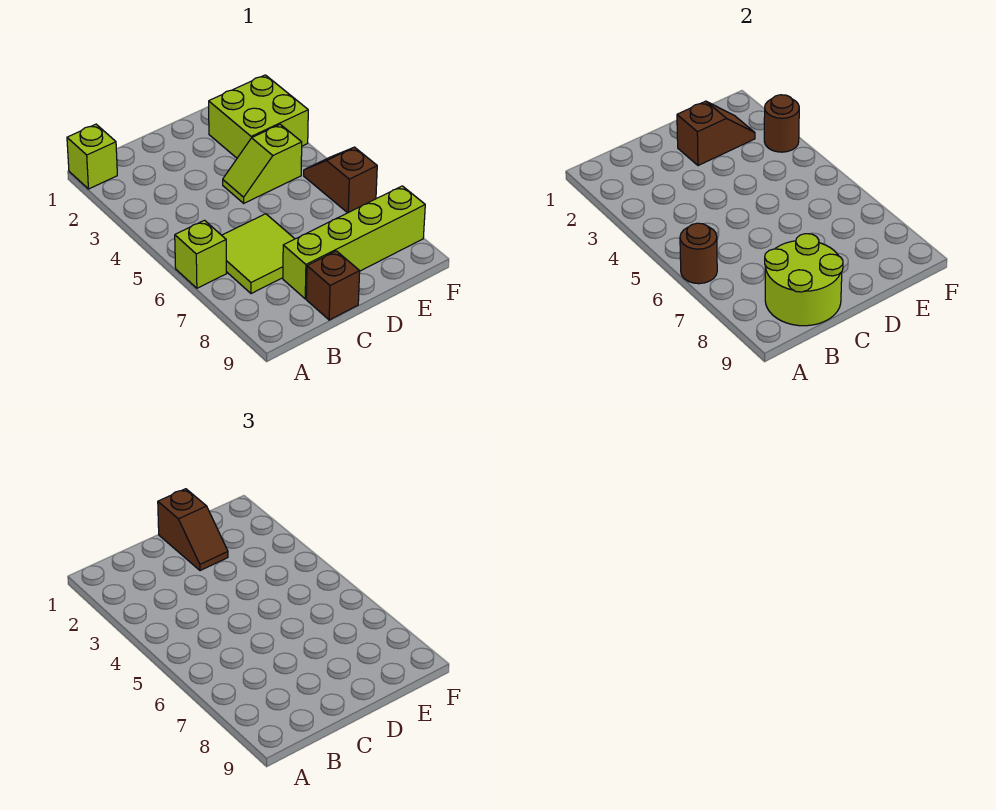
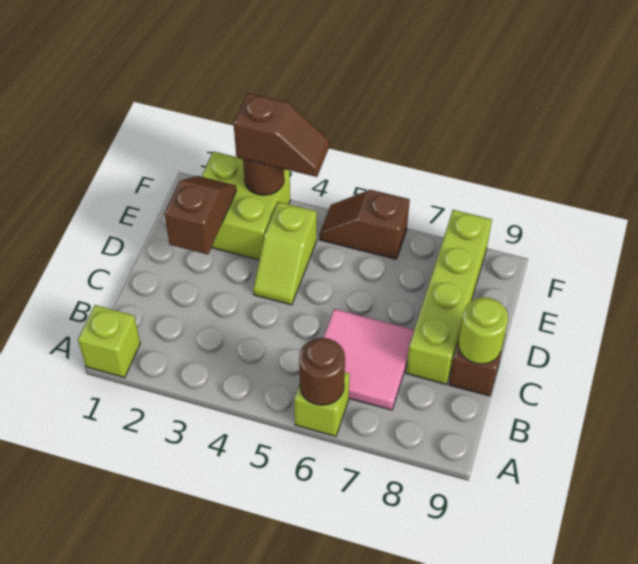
lime tile B6:C7 level 1 -> pink tile B6:C7 level 1
lime round brick B8:C9 level 2 -> lime round brick C9 level 2
brown slope D1:D2 level 3 top 1 -> brown slope F3:F4 level 3 top 3

